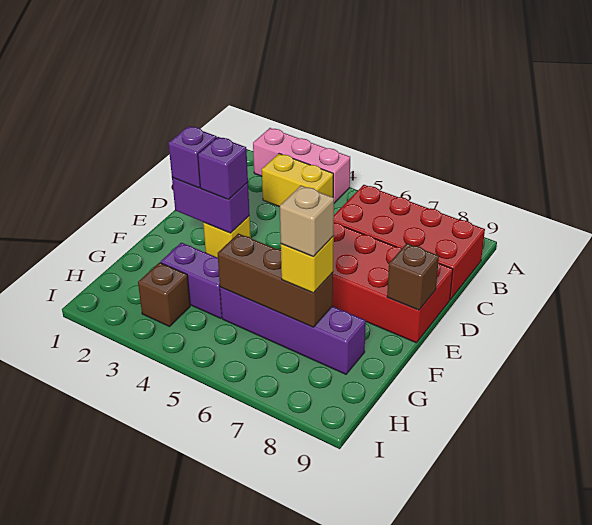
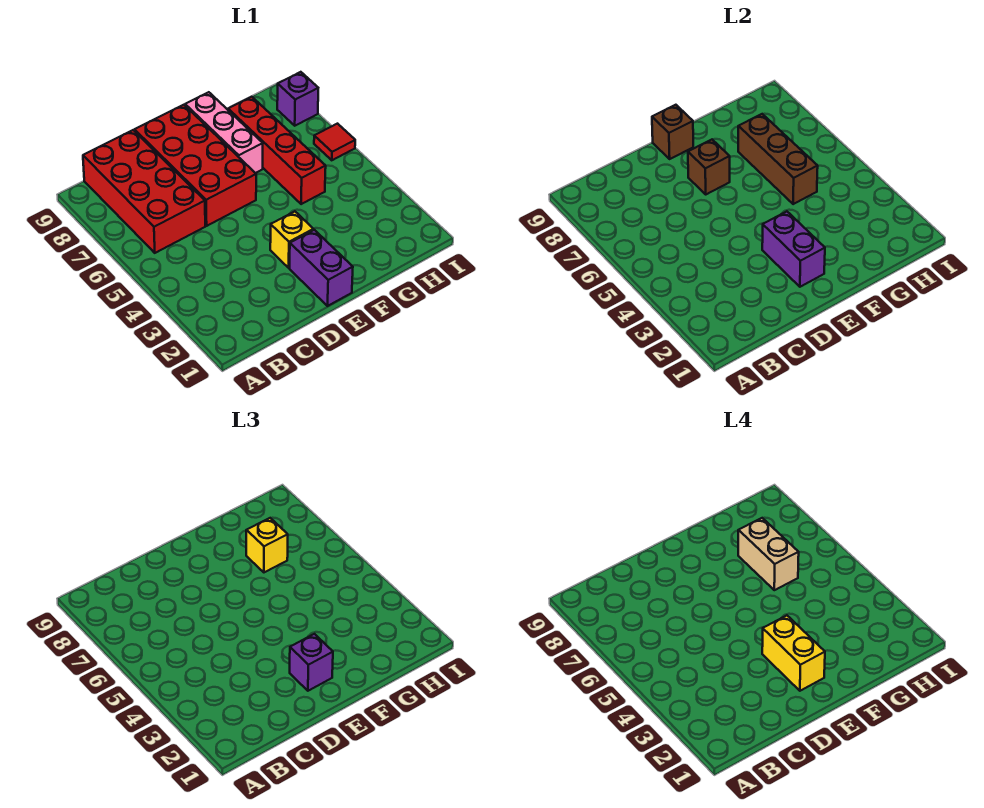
pink brick A2:A4 level 1 -> pink brick F7:F9 level 1
yellow brick B3:B4 level 1 -> yellow brick E2:E3 level 4
purple brick E3 level 3 -> purple brick I8 level 1
purple brick G3:G4 level 1 -> purple brick E1:E2 level 1
purple brick G5:G8 level 1 -> red brick G5:G8 level 1
tan brick G7 level 4 -> tan brick G6:G7 level 4
brown brick H3 level 1 -> brown brick E7 level 2
none -> red tile I6 level 1

